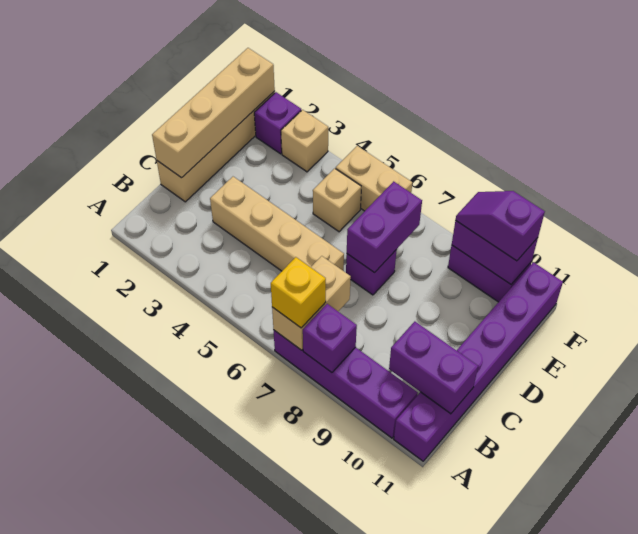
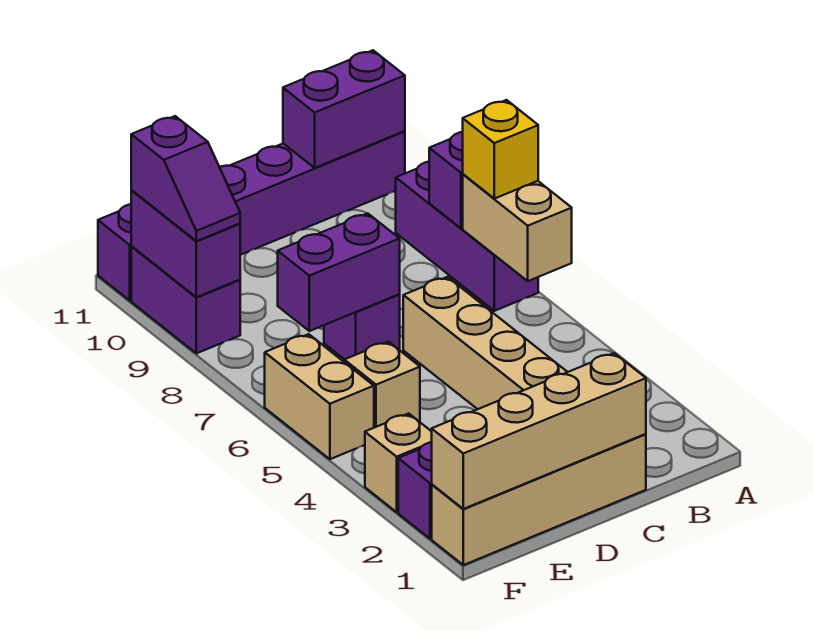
purple brick A7:A10 level 1 -> purple brick A7:A9 level 1
tan brick A7:B7 level 2 -> tan brick A6:A7 level 2
purple brick B10:B11 level 2 -> purple brick A11:B11 level 2

